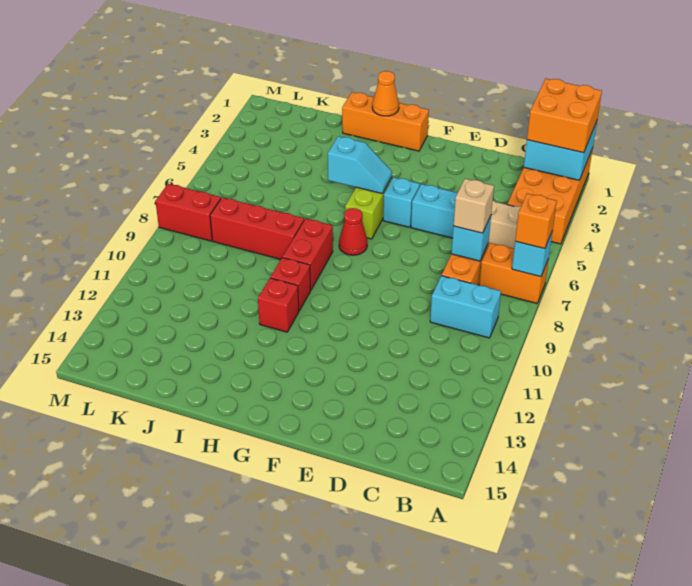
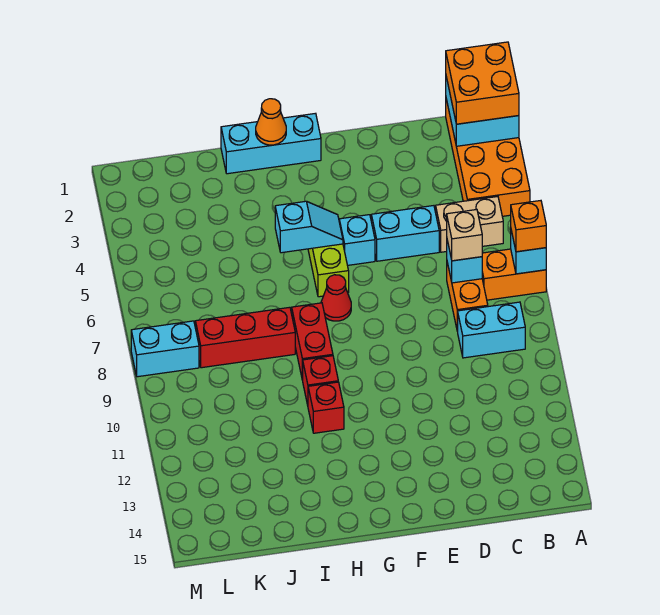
orange brick G1:I1 level 1 -> cyan brick G1:I1 level 1
red brick L8:M8 level 1 -> cyan brick L8:M8 level 1

